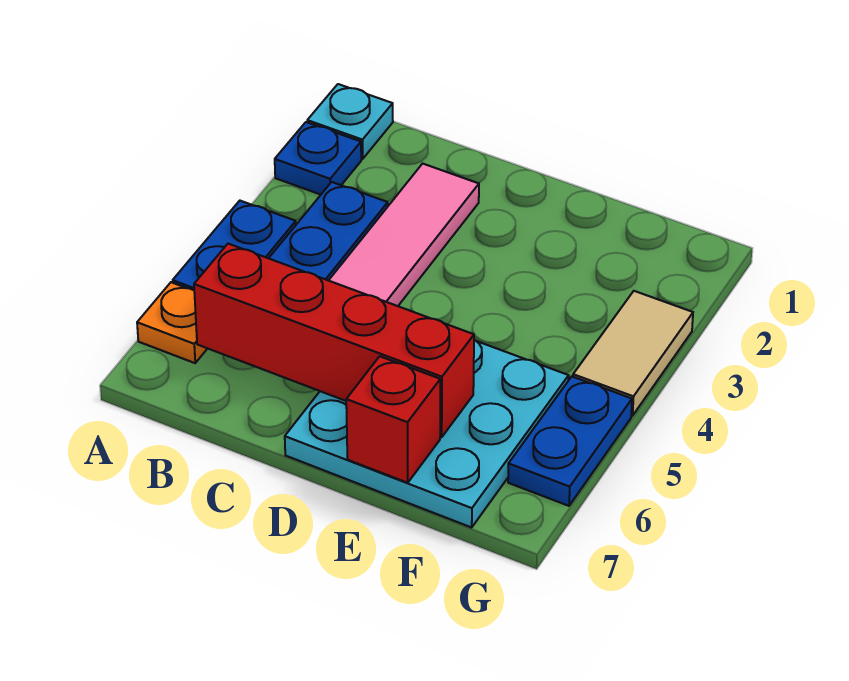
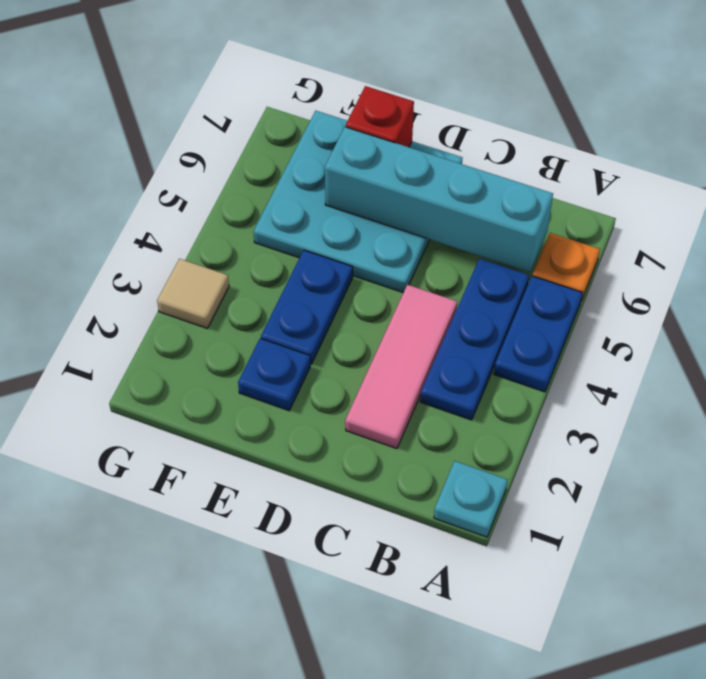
blue plate A2 level 1 -> blue plate E2 level 1
red brick B6:E6 level 2 -> cyan brick B6:E6 level 2
tan tile G3:G4 level 1 -> tan tile G3 level 1
blue plate G5:G6 level 1 -> blue plate E3:E4 level 1

